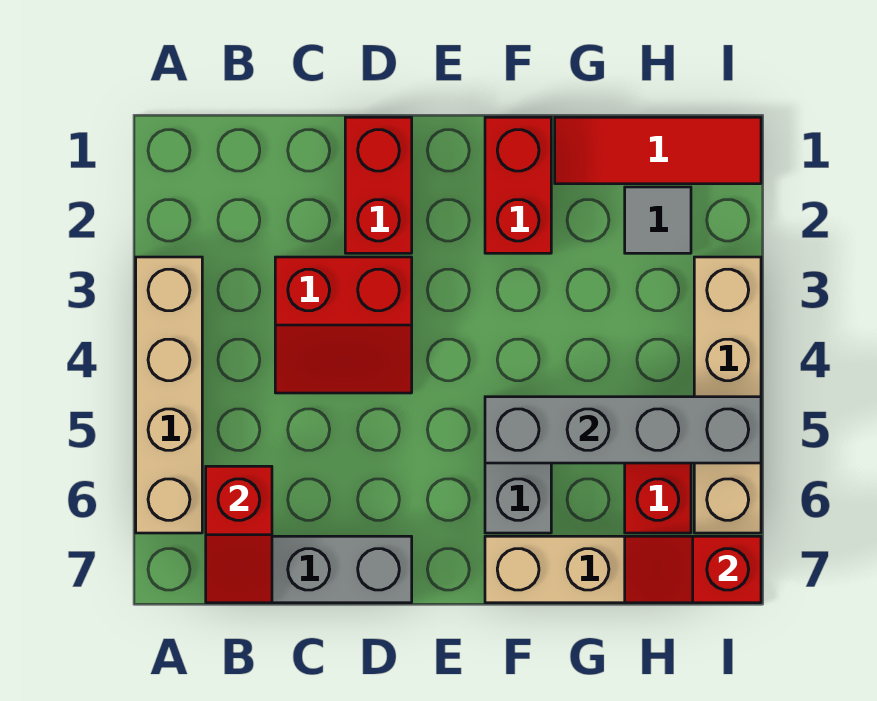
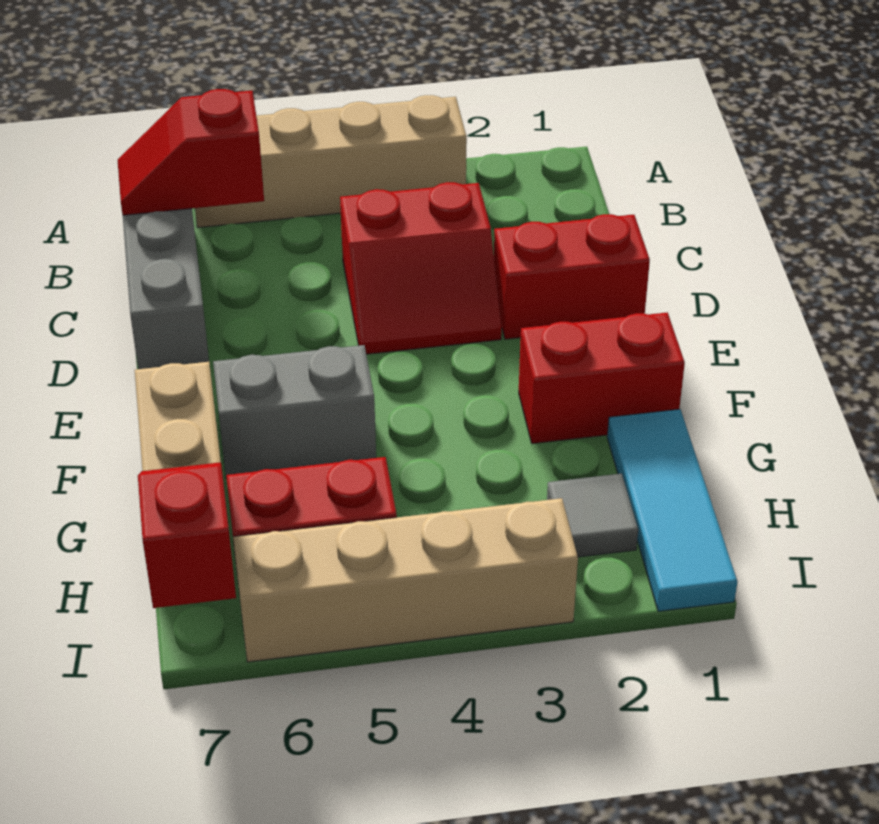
red slope C3:D4 level 1 top 3 -> red slope C3:D4 level 1 top C
grey brick F5:I5 level 2 -> none
red tile G1:I1 level 1 -> cyan tile G1:I1 level 1

